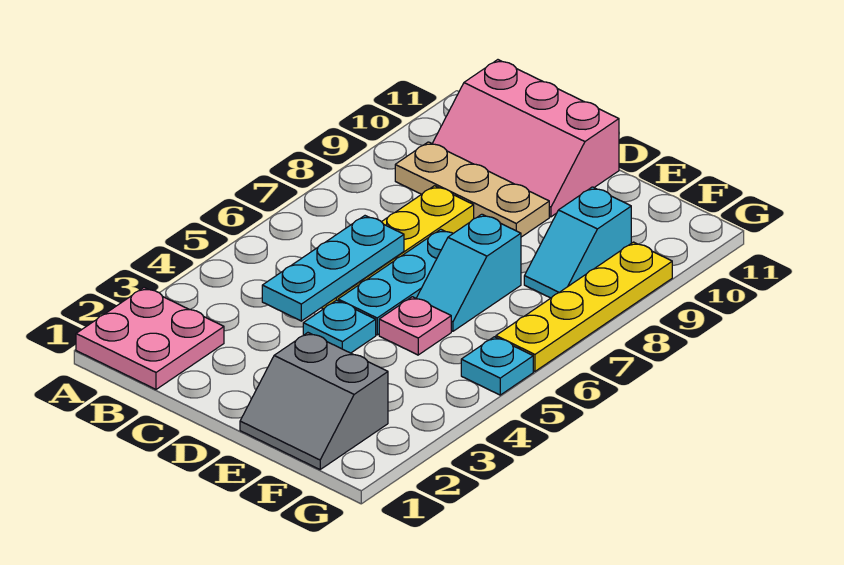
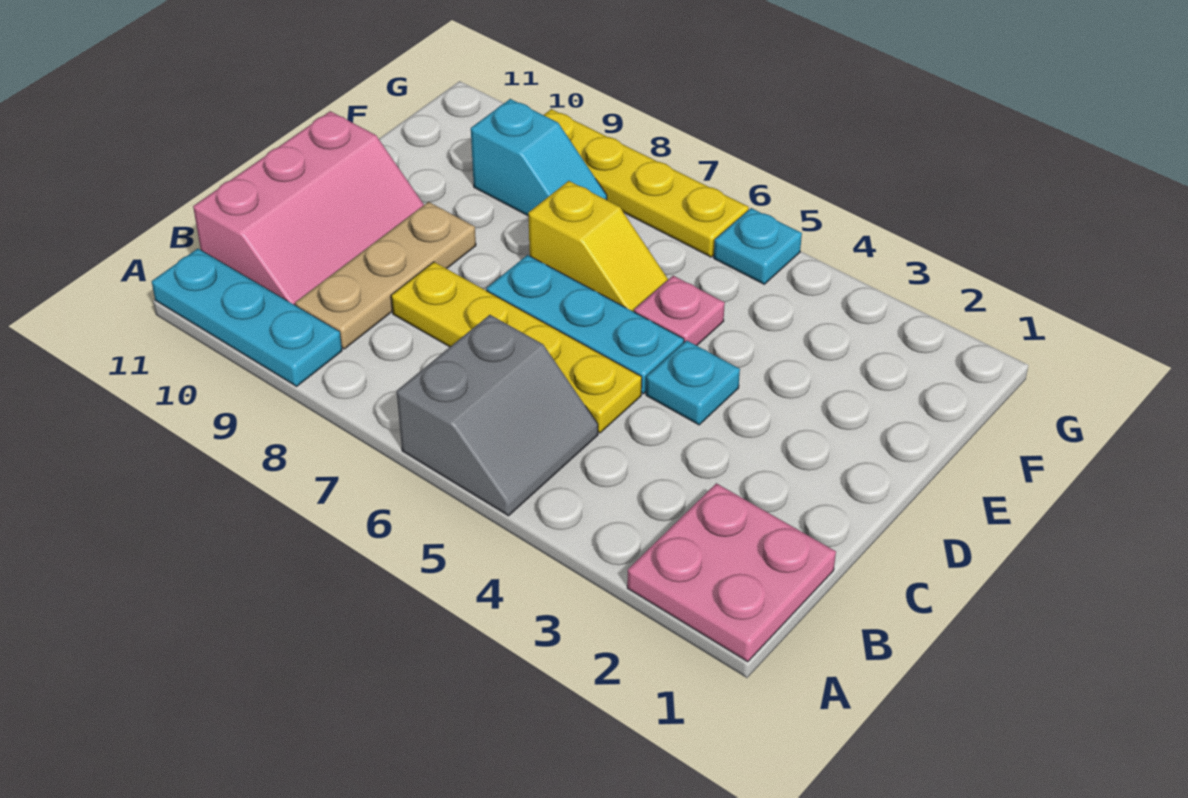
cyan plate C4:C6 level 2 -> cyan plate A9:A11 level 1
grey slope E1:F2 level 1 top 2 -> grey slope A5:B6 level 1 top 6
cyan slope E6:E7 level 1 top 7 -> yellow slope E6:E7 level 1 top 7

